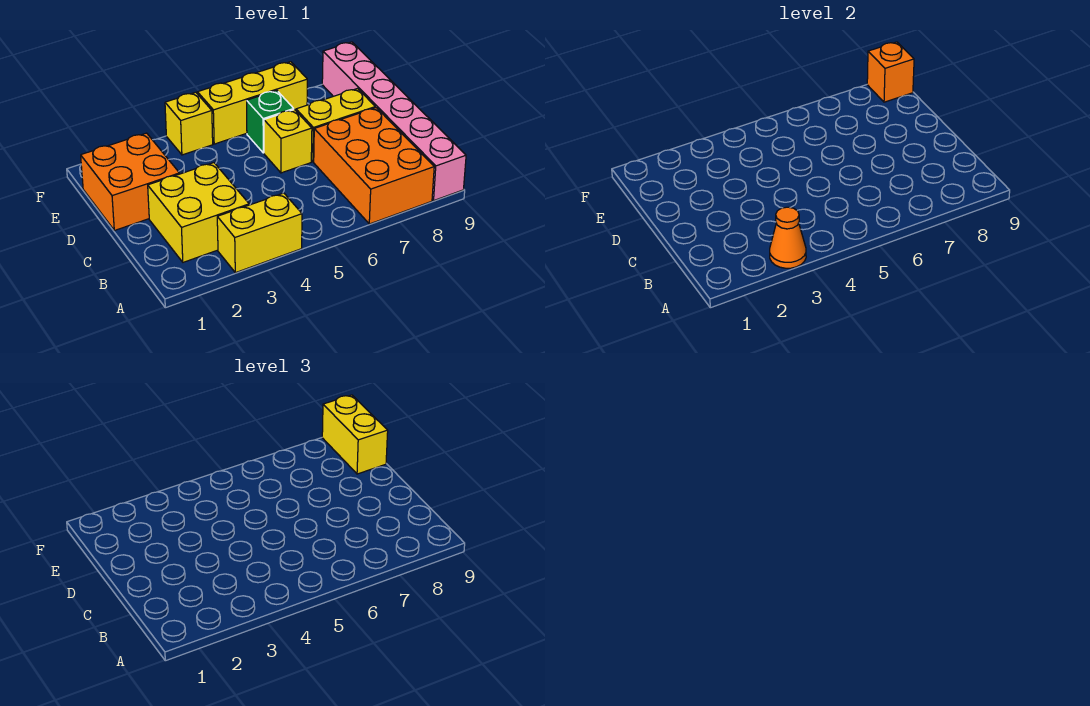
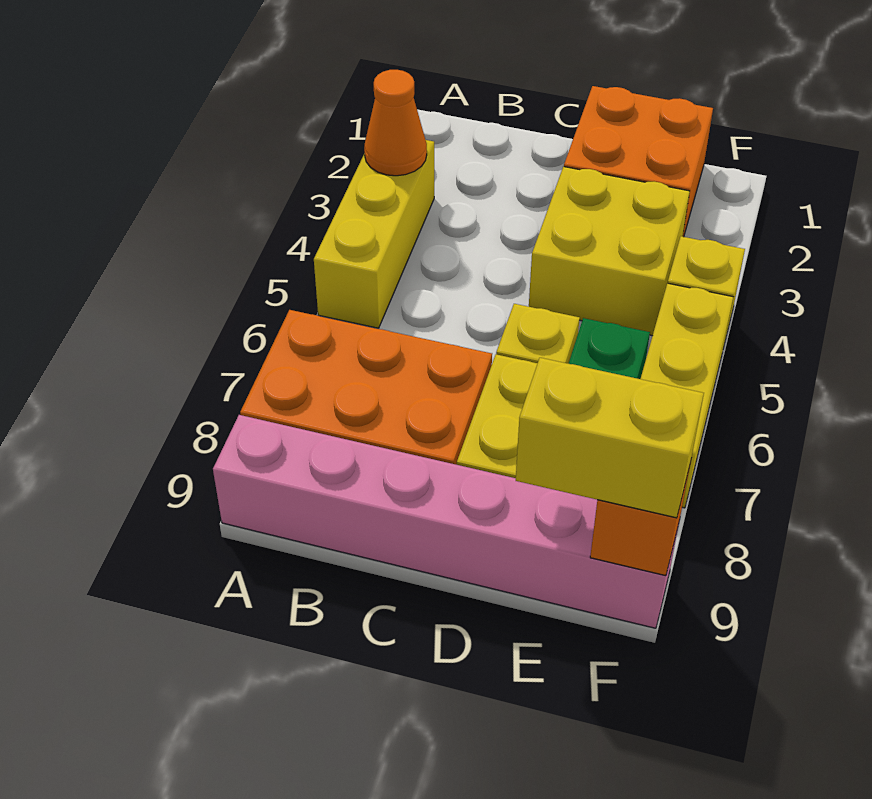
yellow brick A3:A4 level 1 -> yellow brick A3:A5 level 1
yellow brick B2:C3 level 1 -> yellow brick D3:E4 level 1

